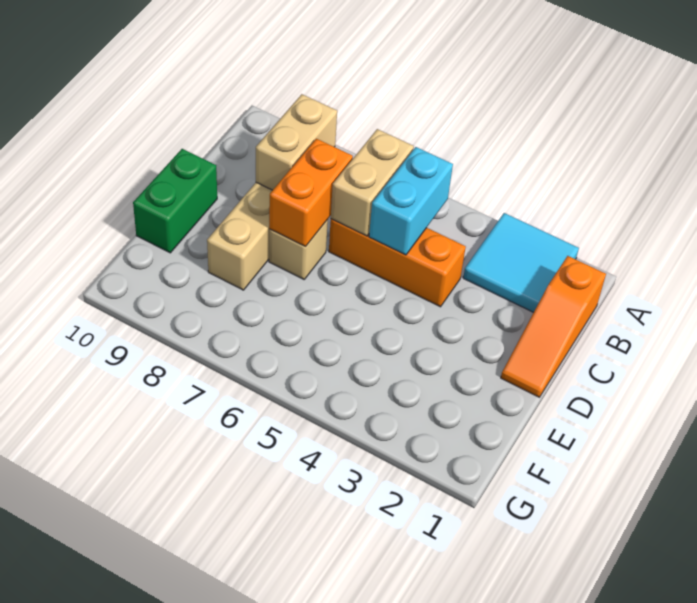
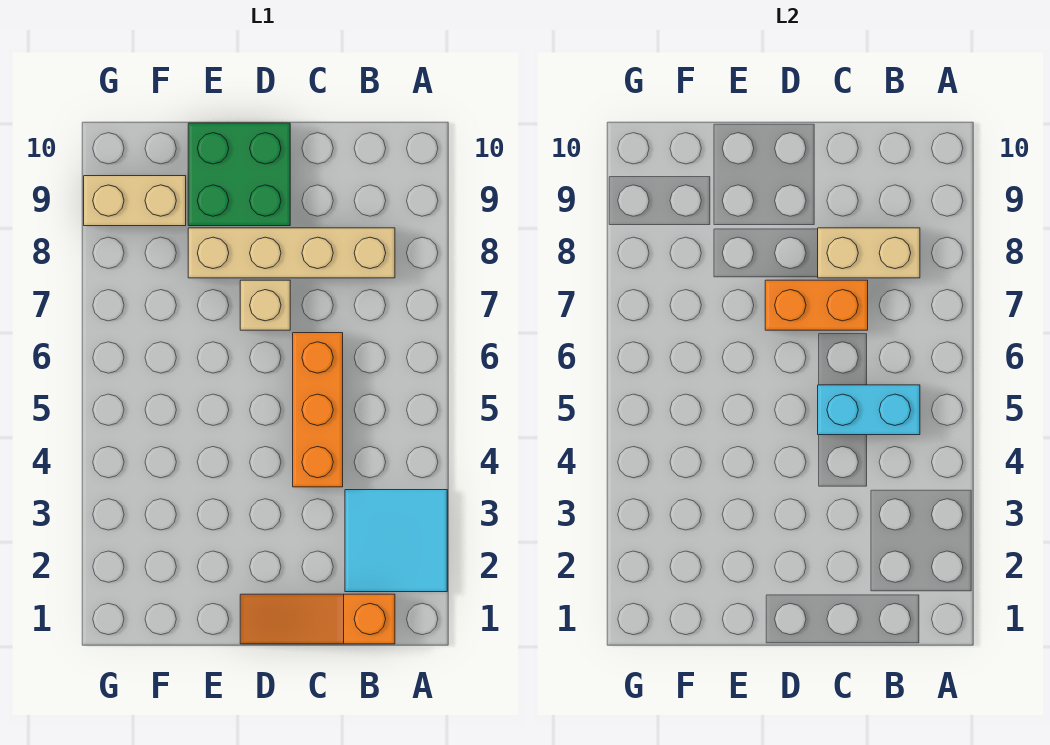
tan brick B6:C6 level 2 -> tan brick F9:G9 level 1
green brick D10:E10 level 1 -> green brick D9:E10 level 1

